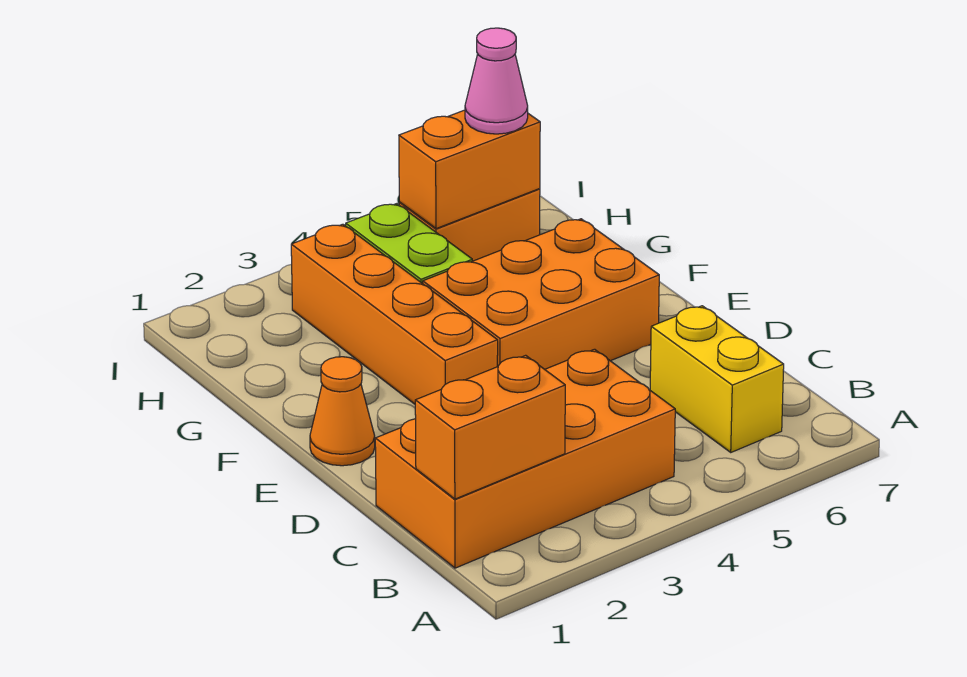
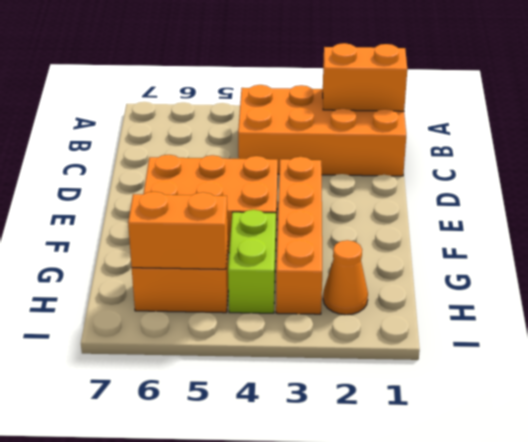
yellow brick B6:C6 level 1 -> none
orange cone E1 level 1 -> orange cone H2 level 1
pink cone H6 level 3 -> none

